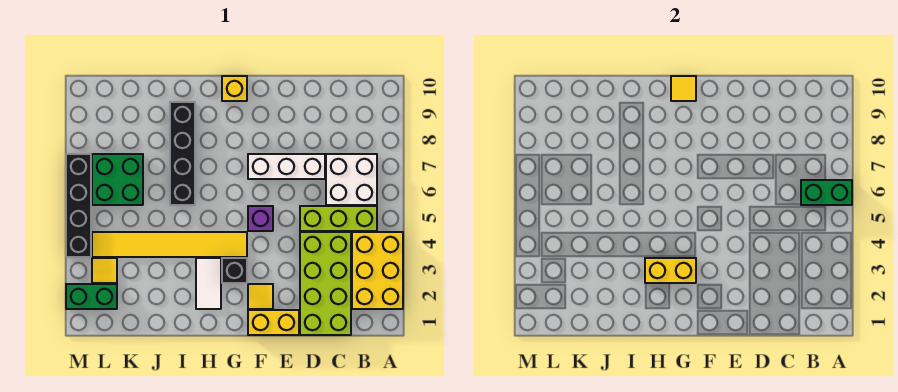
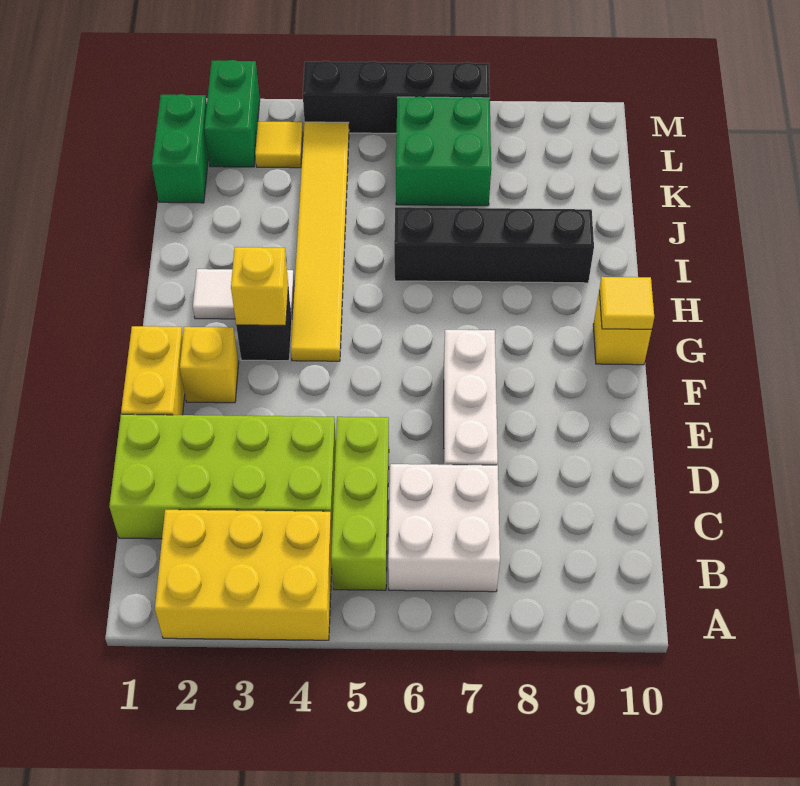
green brick A6:B6 level 2 -> green brick K1:L1 level 1
yellow tile F2 level 1 -> yellow brick F2 level 1
purple brick F5 level 1 -> none
yellow brick G3:H3 level 2 -> yellow brick G3 level 2

